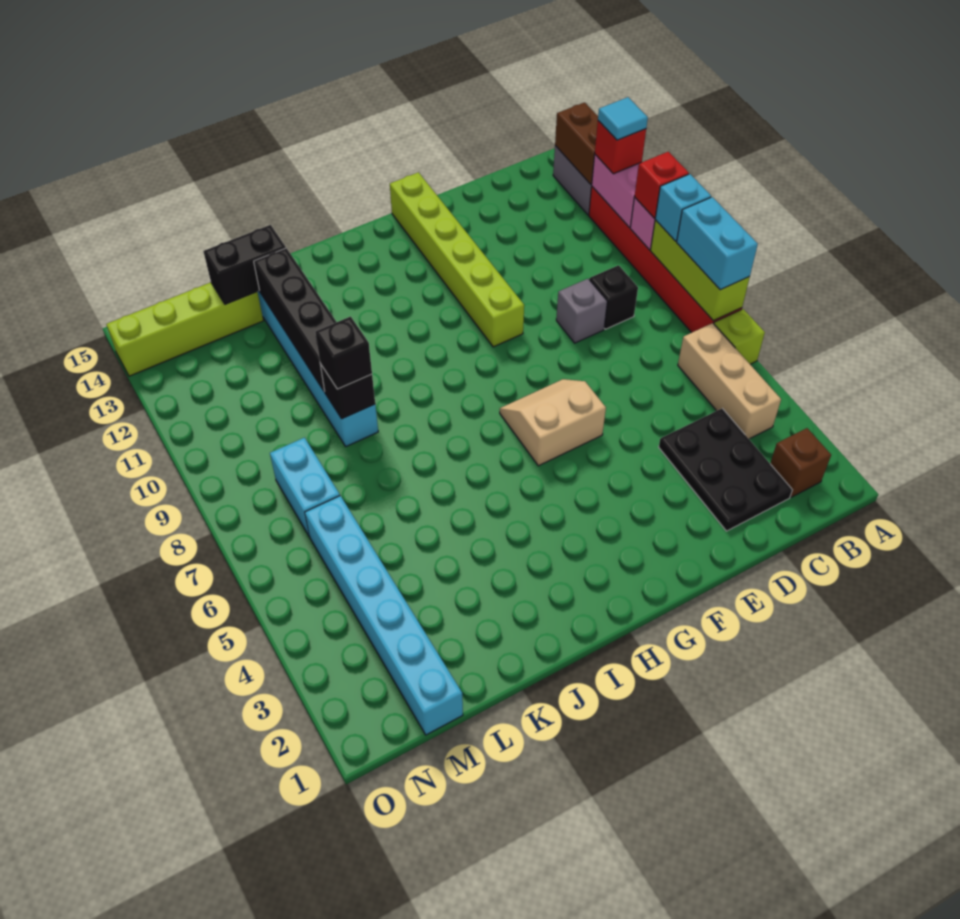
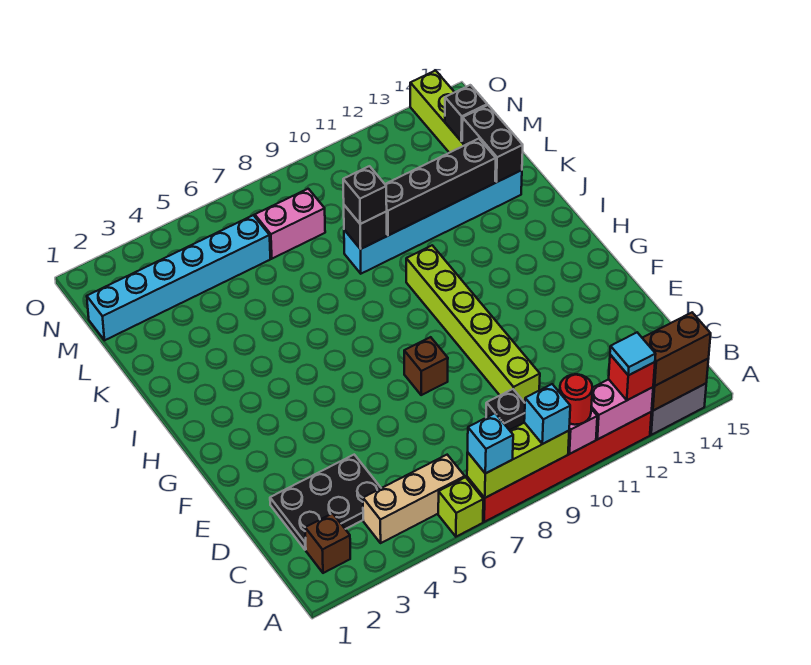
cyan brick A7:A8 level 3 -> cyan brick A7 level 3
red brick A10 level 3 -> red round brick A10 level 3
none -> brown brick A13:A14 level 3
grey brick D9 level 1 -> none
tan slope F6:G7 level 1 top 6 -> none
none -> brown brick F8 level 1
lime brick F10:F15 level 1 -> lime brick D10:I10 level 1
cyan brick M7:M8 level 1 -> pink brick M7:M8 level 1
none -> black brick M14 level 2

